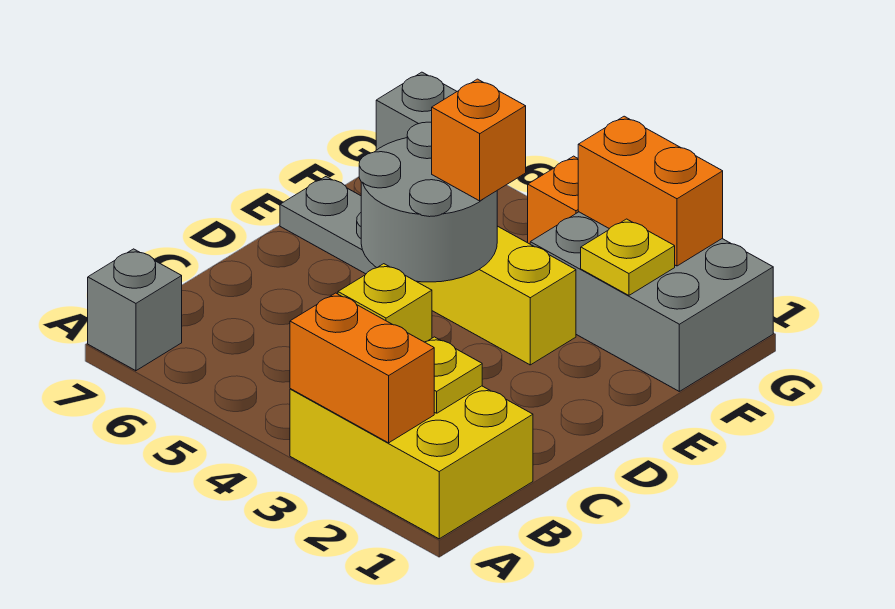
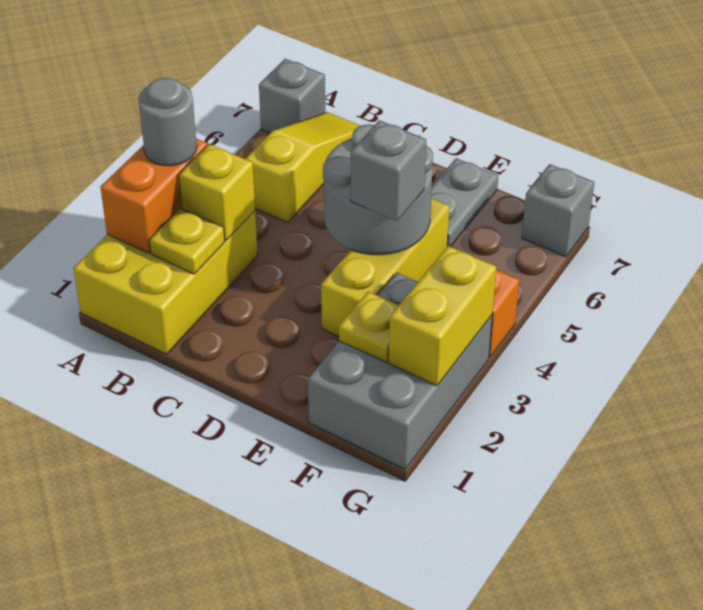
none -> grey round brick A3 level 3
none -> yellow slope B5:B7 level 1 top 5
orange brick E4 level 3 -> grey brick E4 level 3
orange brick G2:G3 level 2 -> yellow brick G2:G3 level 2

